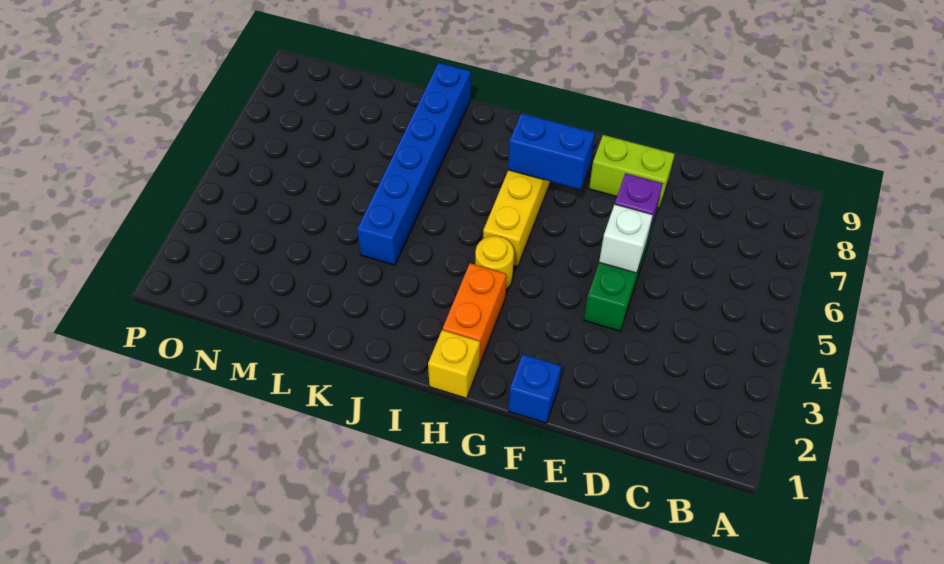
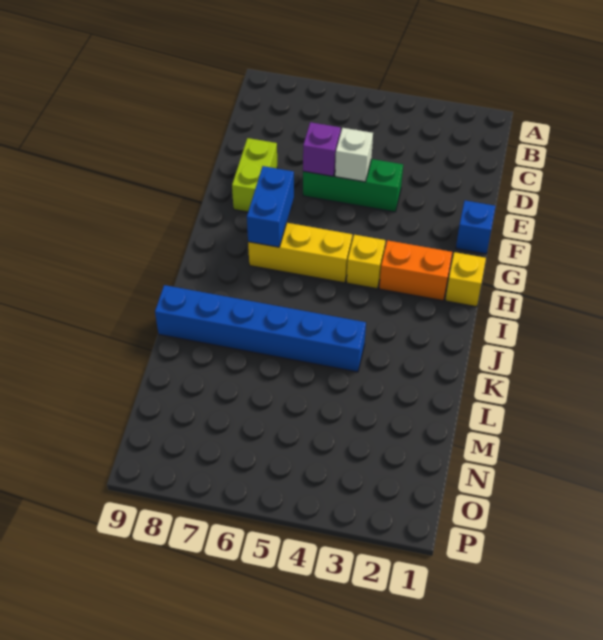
yellow round brick H4 level 1 -> yellow brick H4 level 1

